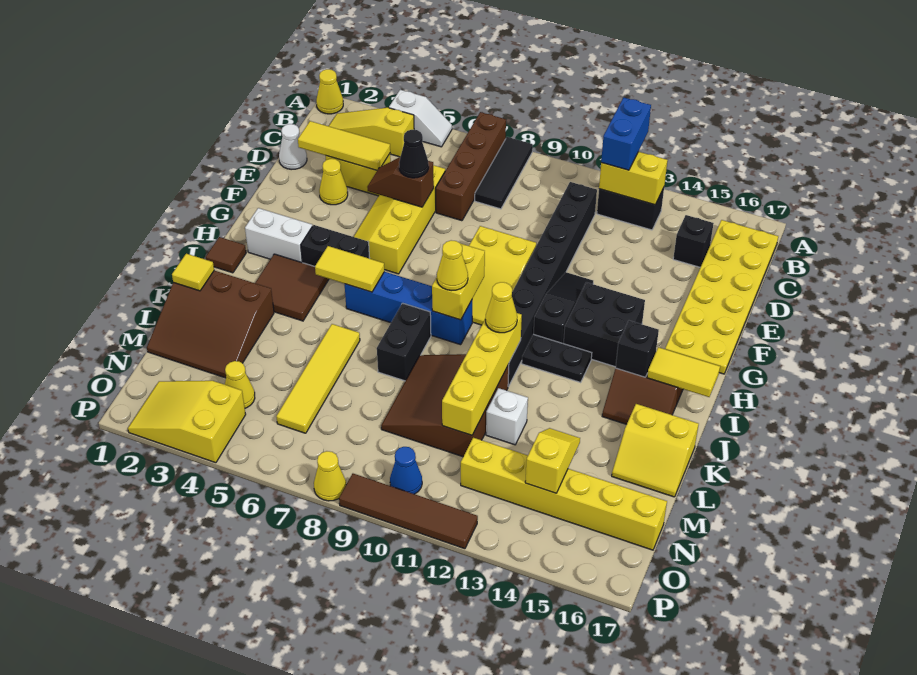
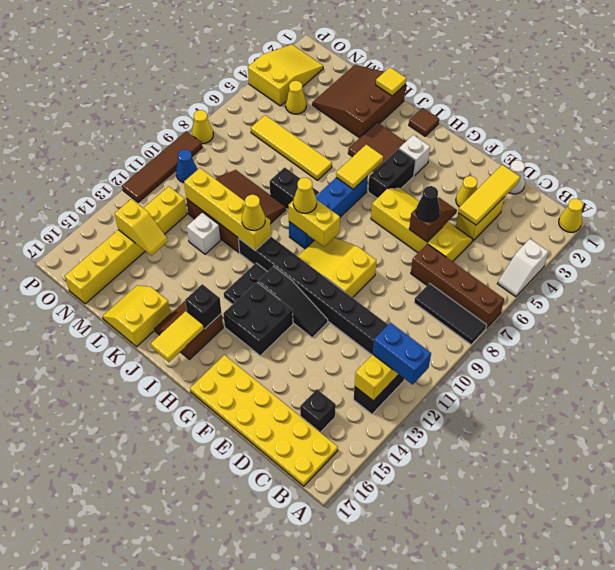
yellow slope B2:B4 level 1 top 4 -> none
white brick H2:H3 level 1 -> white brick H3 level 1

